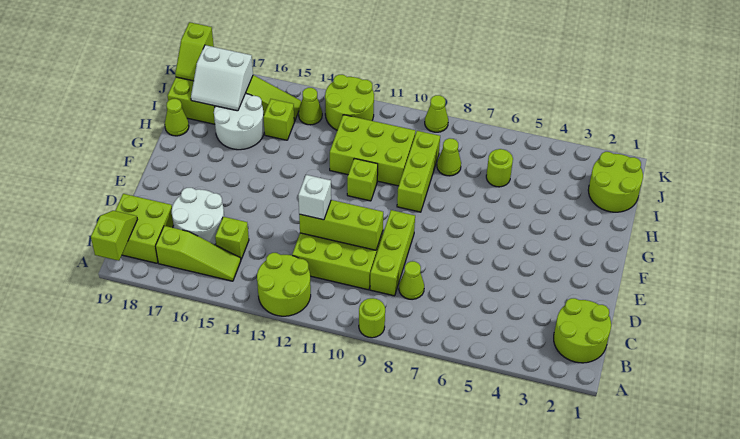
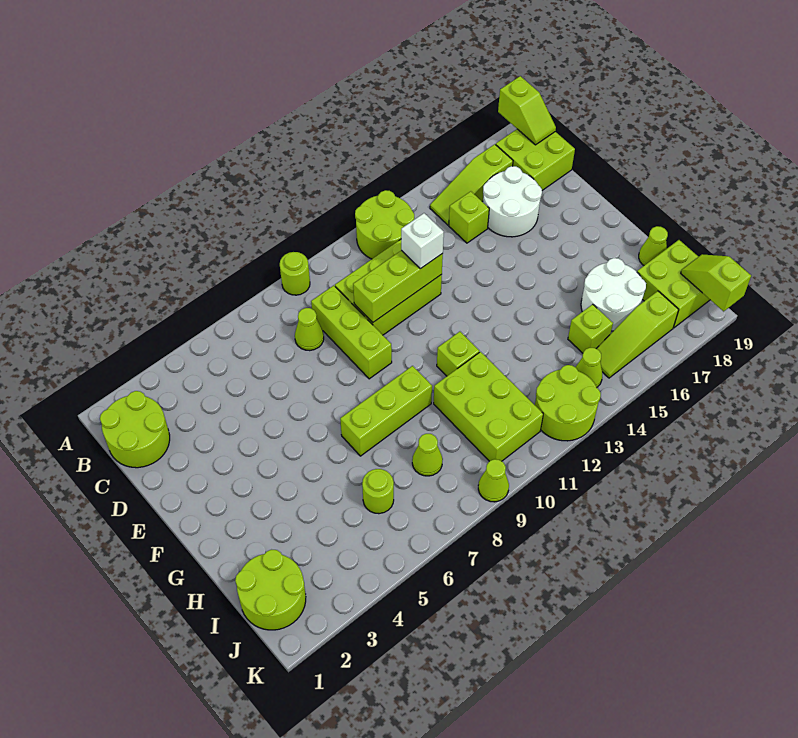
lime brick G9:I9 level 1 -> lime brick G7:G9 level 1
lime brick H10:I12 level 1 -> lime brick H10:J11 level 1
white slope I17:J18 level 2 top J -> none

